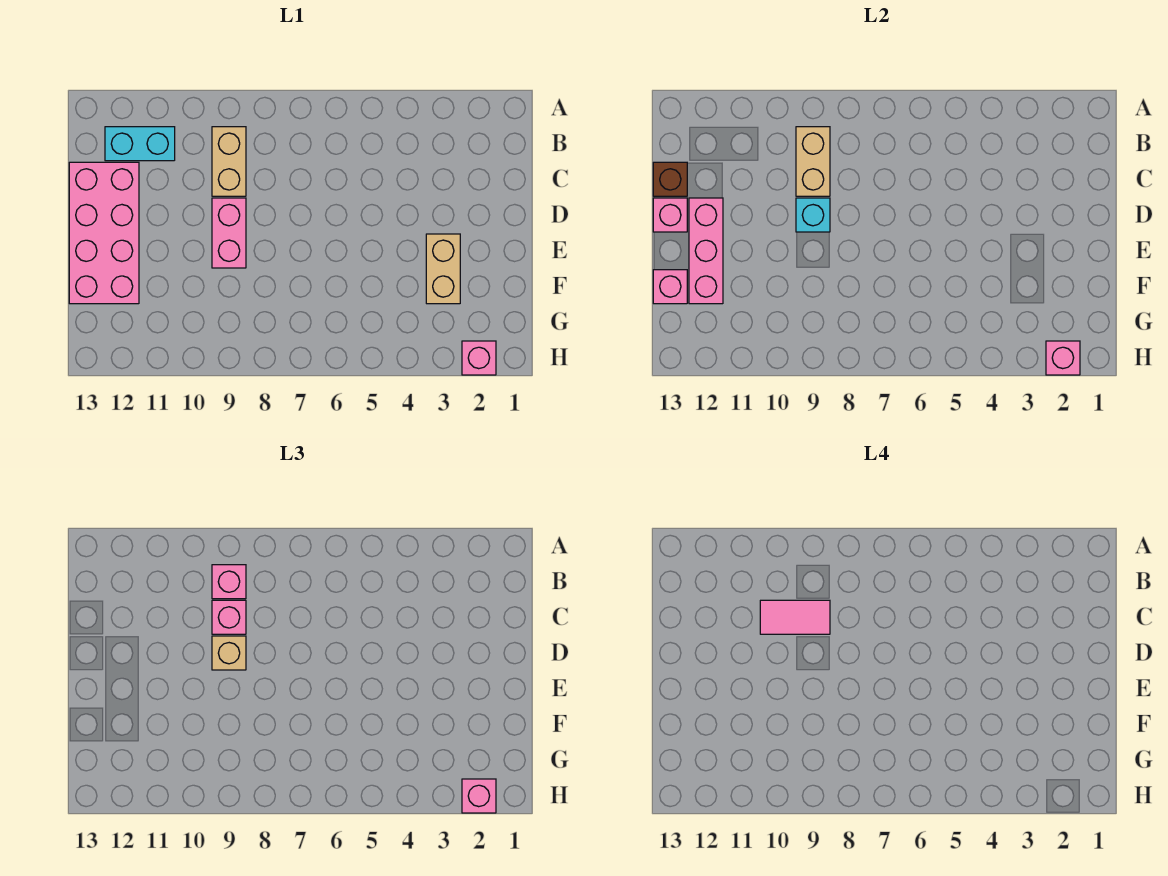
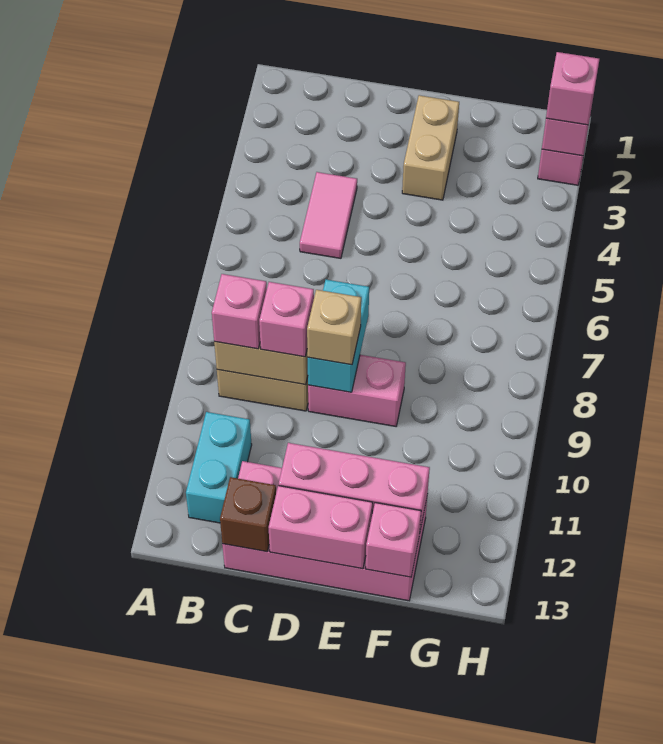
pink tile C9:C10 level 4 -> pink tile C4:C5 level 1
cyan brick D9 level 2 -> cyan brick D8:D9 level 2
pink brick D13 level 2 -> pink brick D13:E13 level 2
tan brick E3:F3 level 1 -> tan brick E2:E3 level 1

